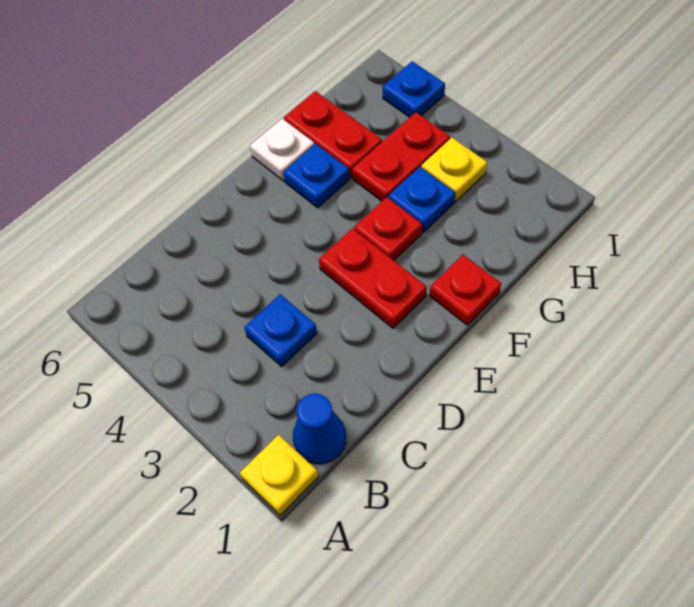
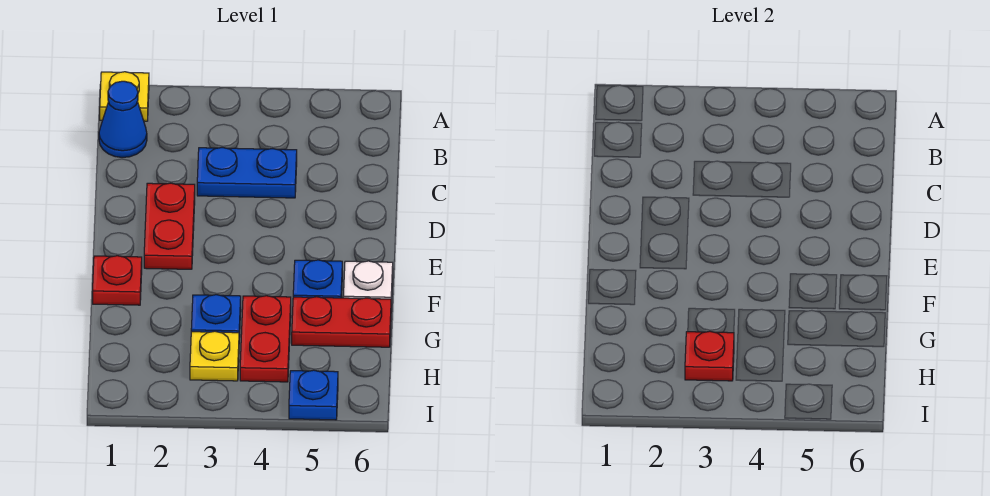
blue plate C3 level 1 -> blue plate C3:C4 level 1
red plate E2:E3 level 1 -> red plate D2:E2 level 1
red plate F3 level 1 -> red plate H3 level 2

